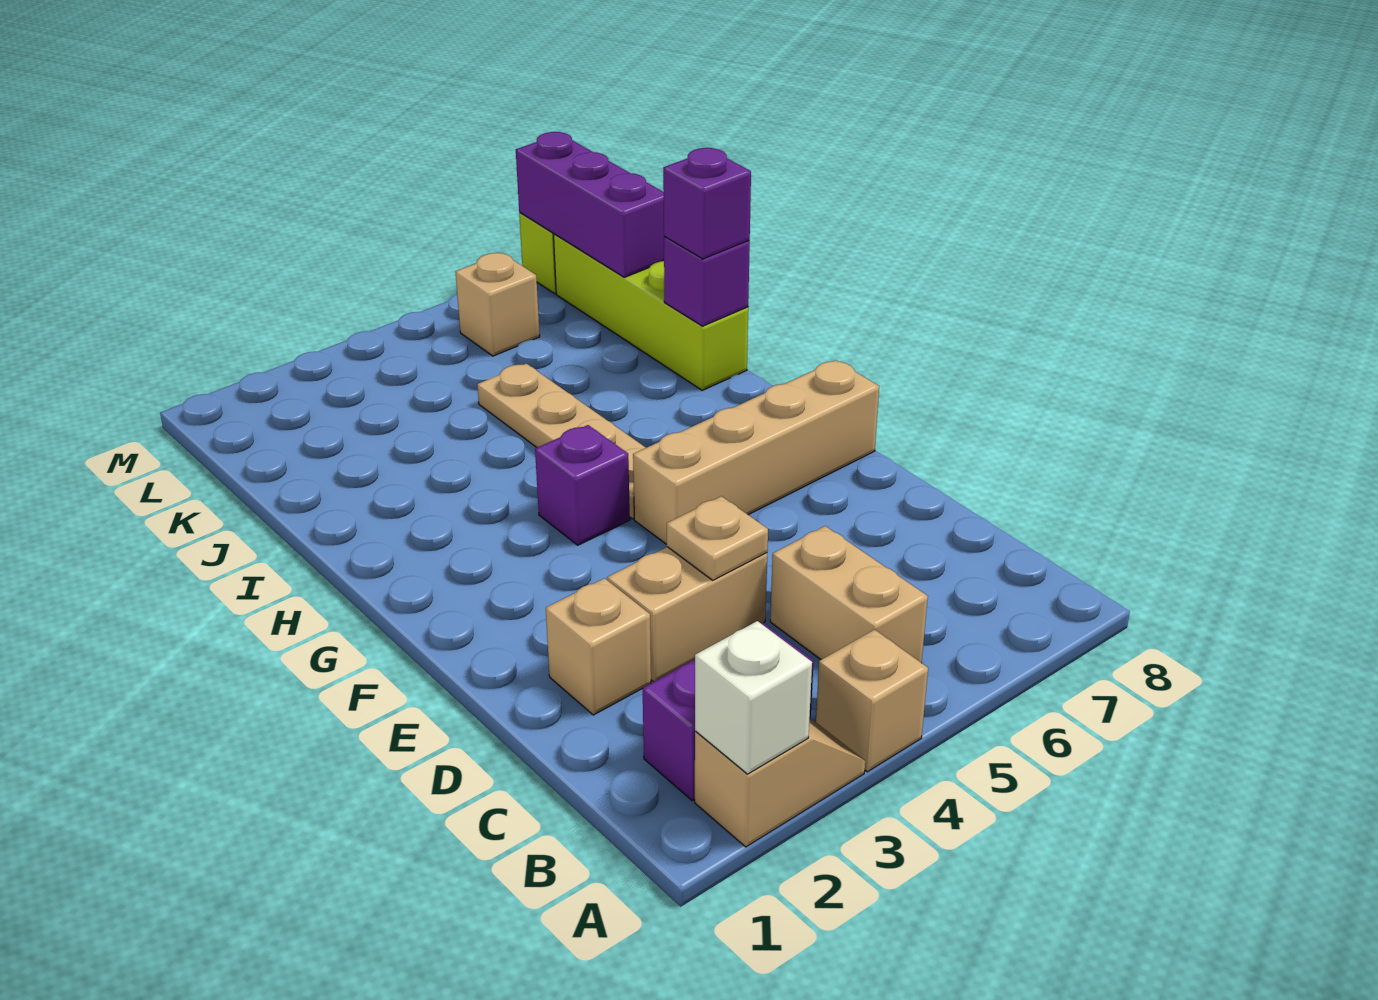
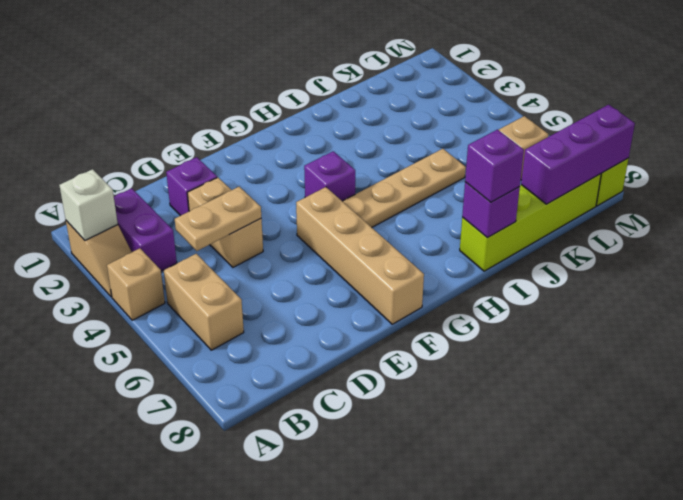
tan brick B5:C5 level 1 -> tan brick B5:B6 level 1
tan brick D2 level 1 -> purple brick D2 level 1
tan plate D4 level 2 -> tan plate C4:D4 level 2

